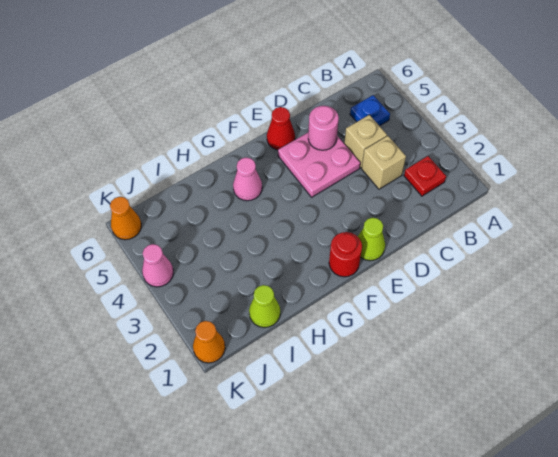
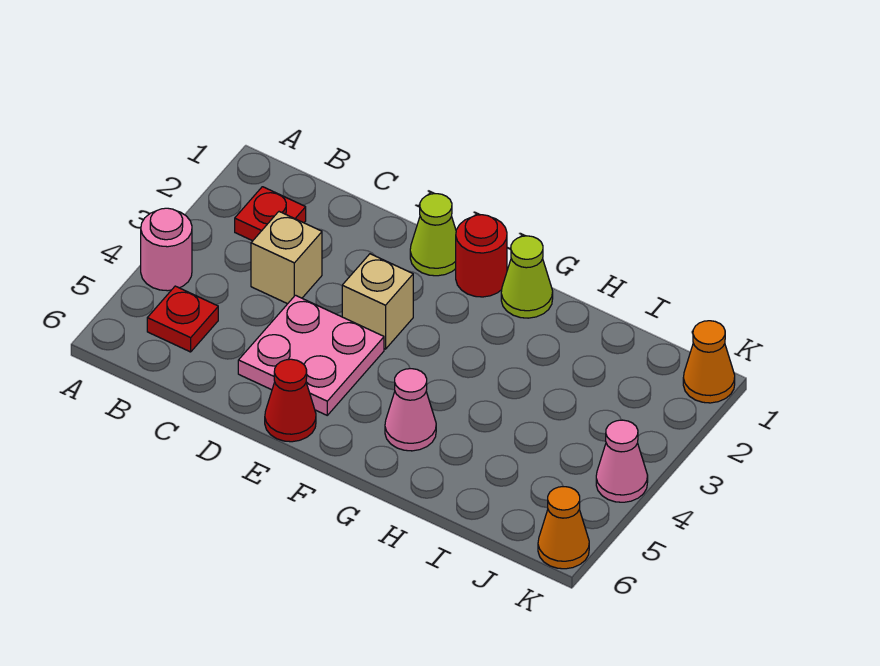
blue plate B5 level 1 -> red plate B5 level 1
tan brick C4 level 1 -> tan brick E3 level 1
pink round brick D5 level 2 -> pink round brick A4 level 1
lime cone I1 level 1 -> lime cone G1 level 1

